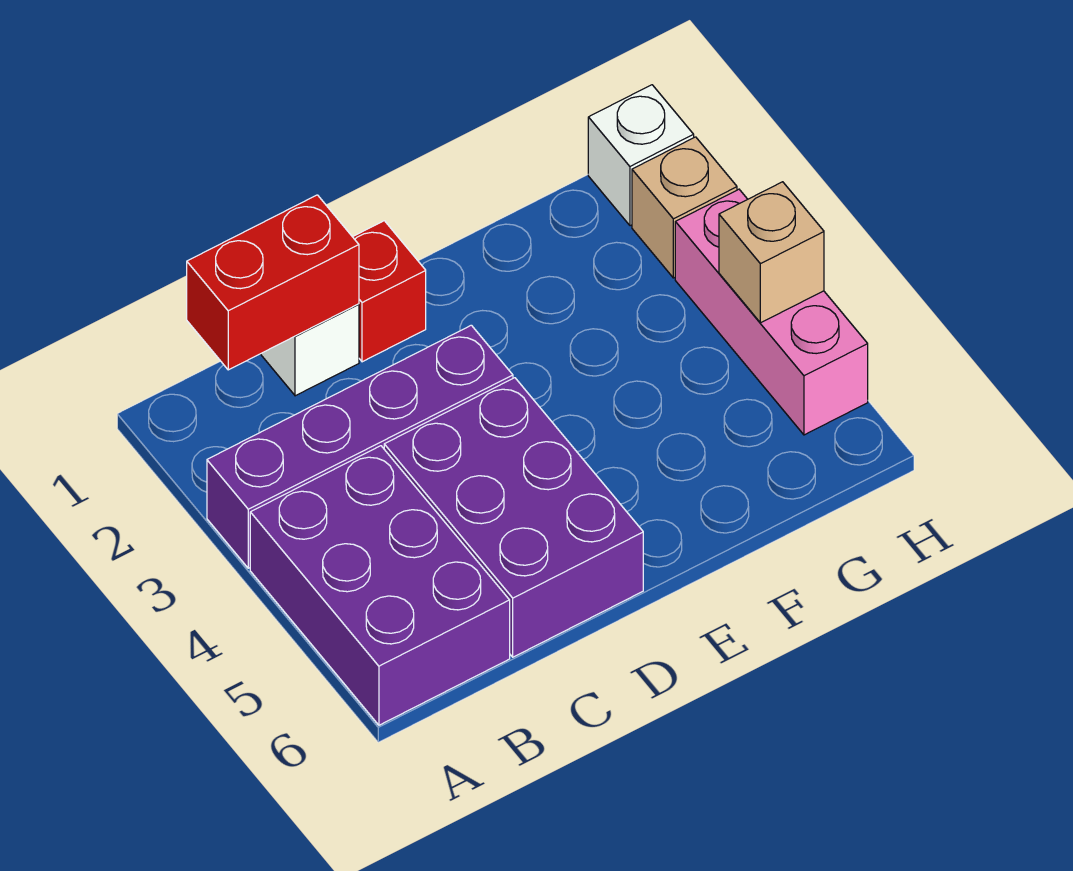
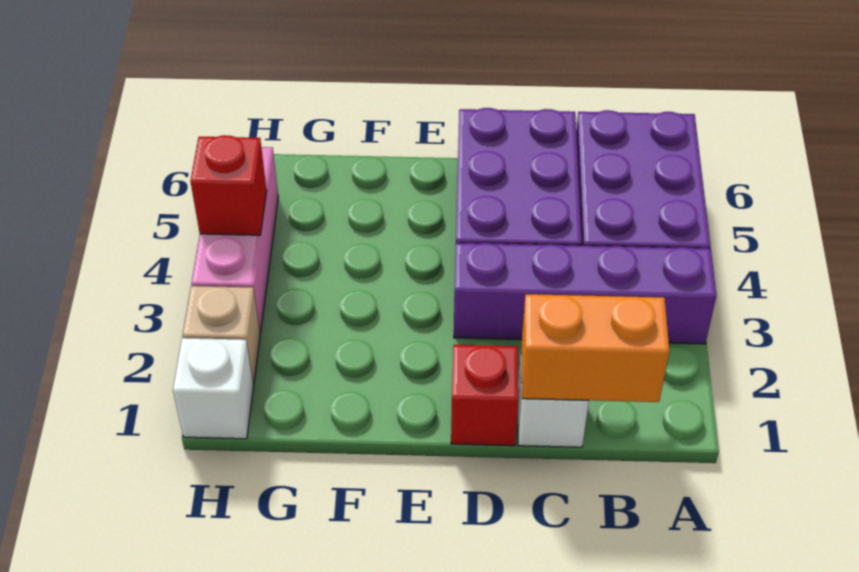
red brick B1:C1 level 2 -> orange brick B1:C1 level 2
tan brick H4 level 2 -> red brick H4 level 2

